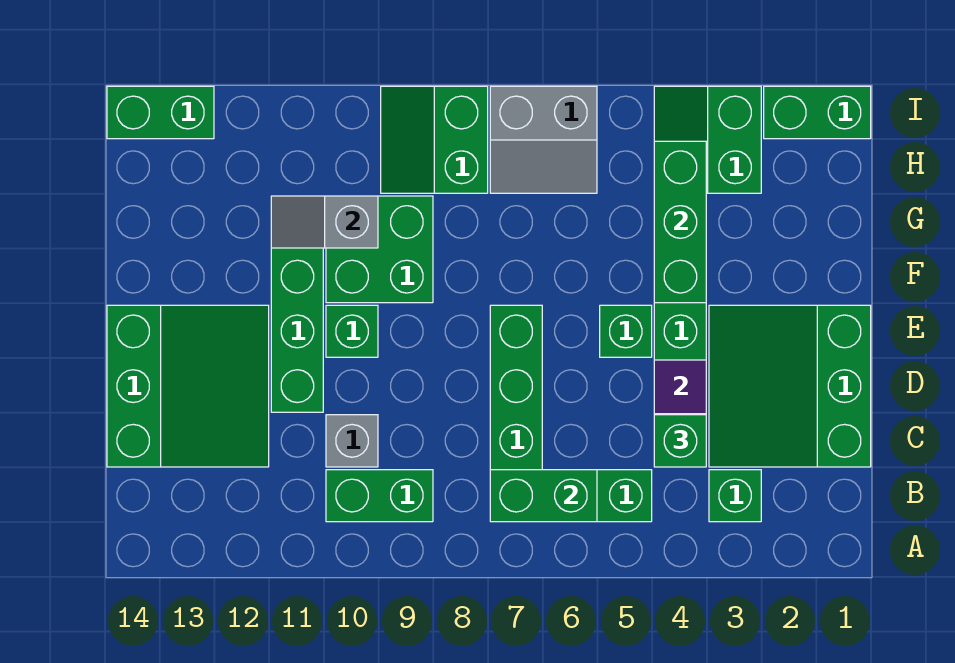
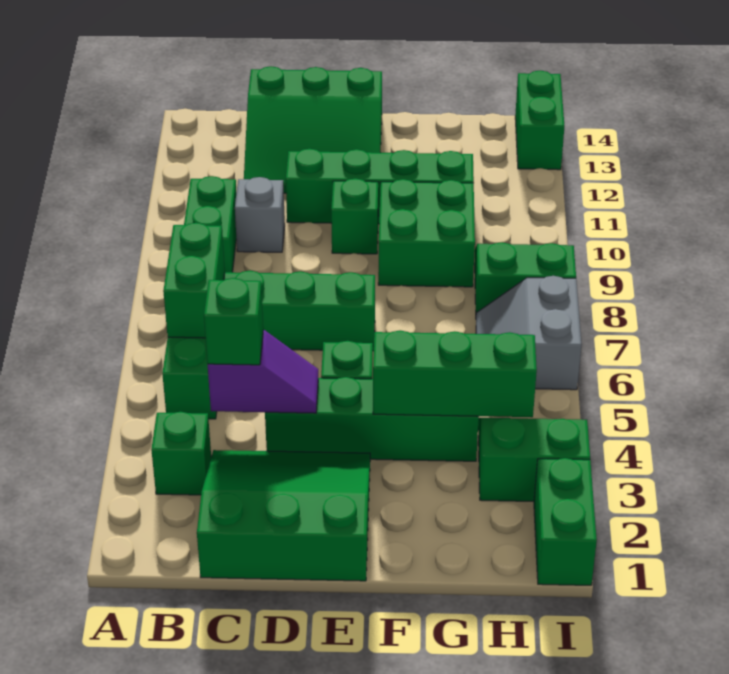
grey slope G10:G11 level 2 top 10 -> none

